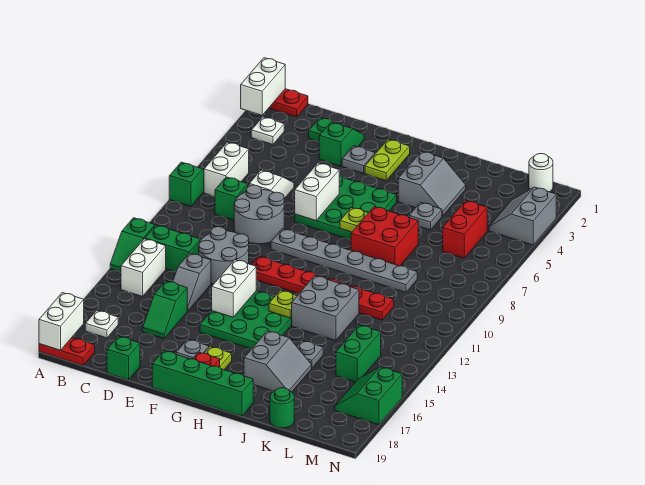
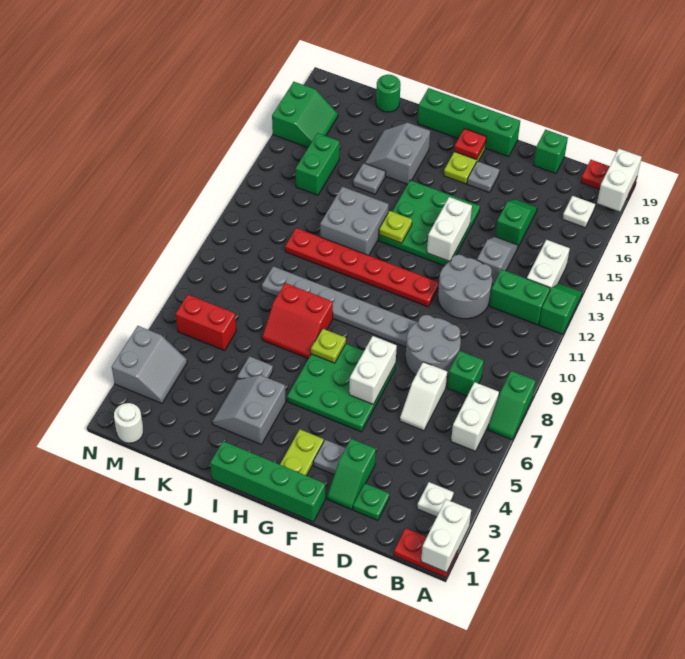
none -> green brick F1:I1 level 1
red brick I7:J8 level 1 -> red slope I7:J8 level 1 top 8
red brick L5:L6 level 1 -> red brick L6:M6 level 1

